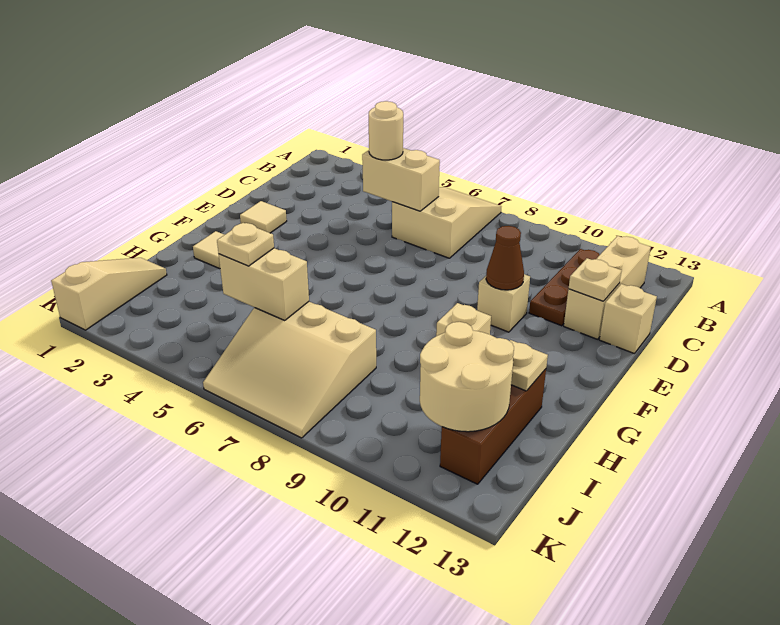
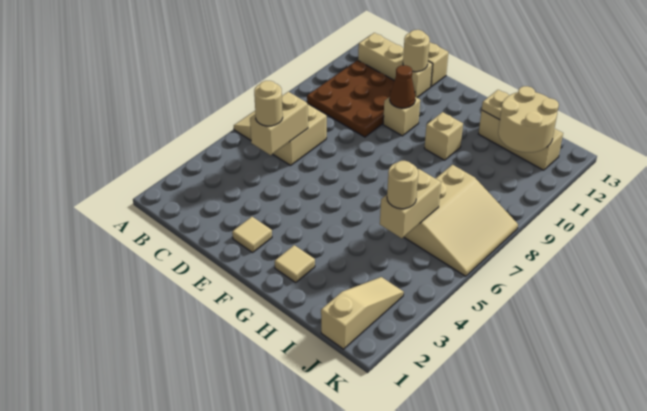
brown plate B11:D11 level 1 -> brown plate B9:D11 level 1
tan plate D12 level 2 -> tan round brick D12 level 2
brown brick H12:J12 level 1 -> tan brick H12:J12 level 1
tan slope I1:K1 level 1 top K -> tan slope J1:J3 level 1 top 1
tan plate I5 level 3 -> tan round brick I5 level 3

